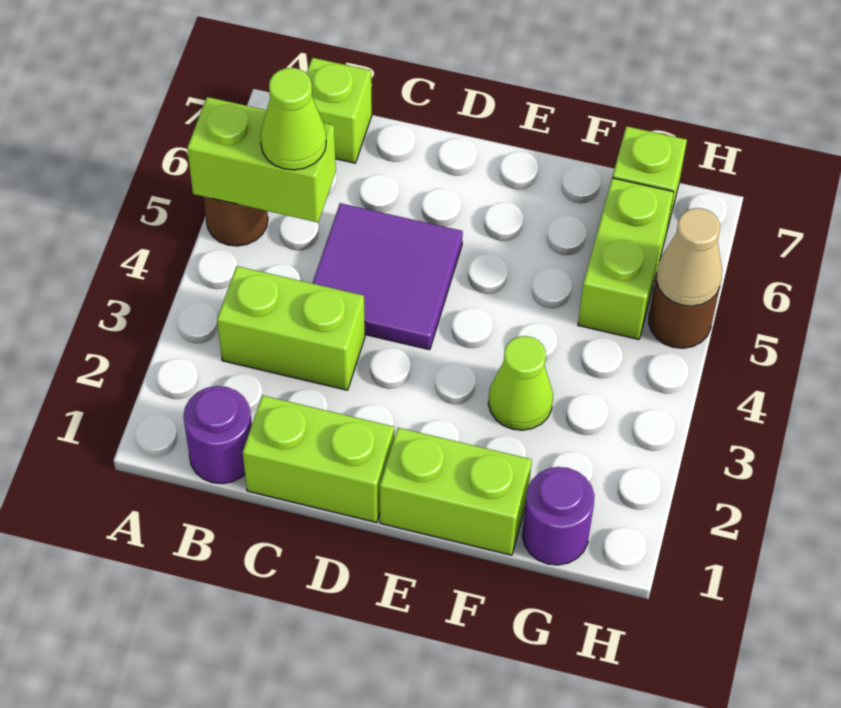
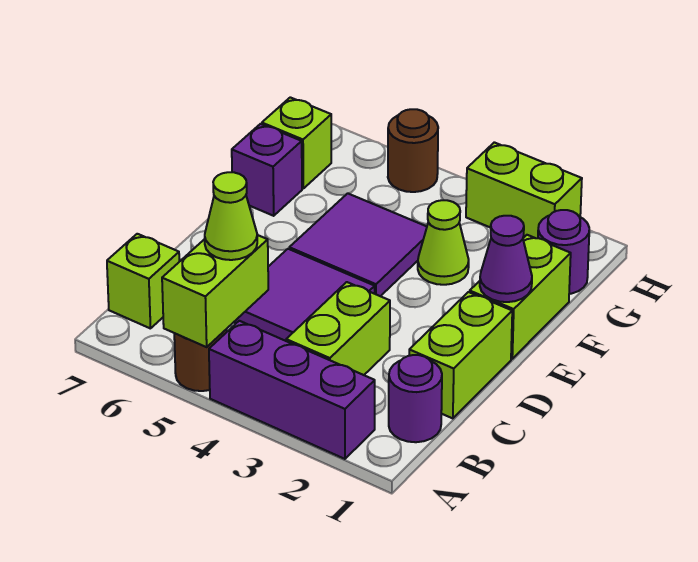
none -> purple brick A2:A4 level 1
none -> purple cone E1 level 2
none -> purple tile E4:F5 level 1
none -> purple brick F7 level 1
lime brick G5:G6 level 1 -> lime brick H2:H3 level 1
tan cone H5 level 2 -> none

